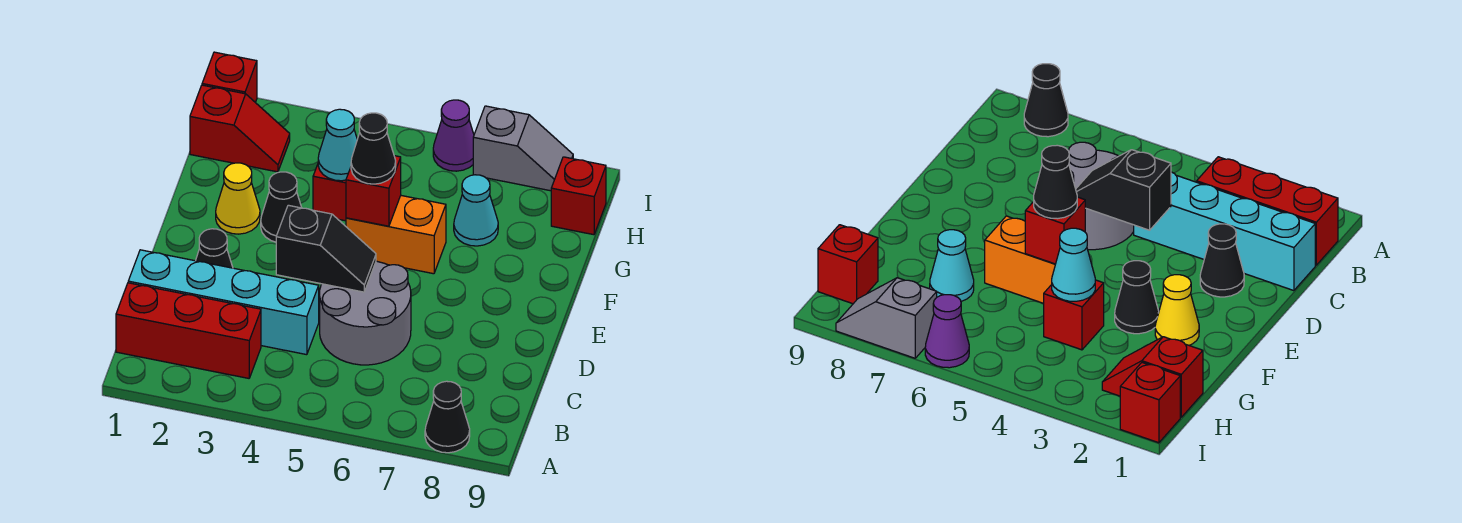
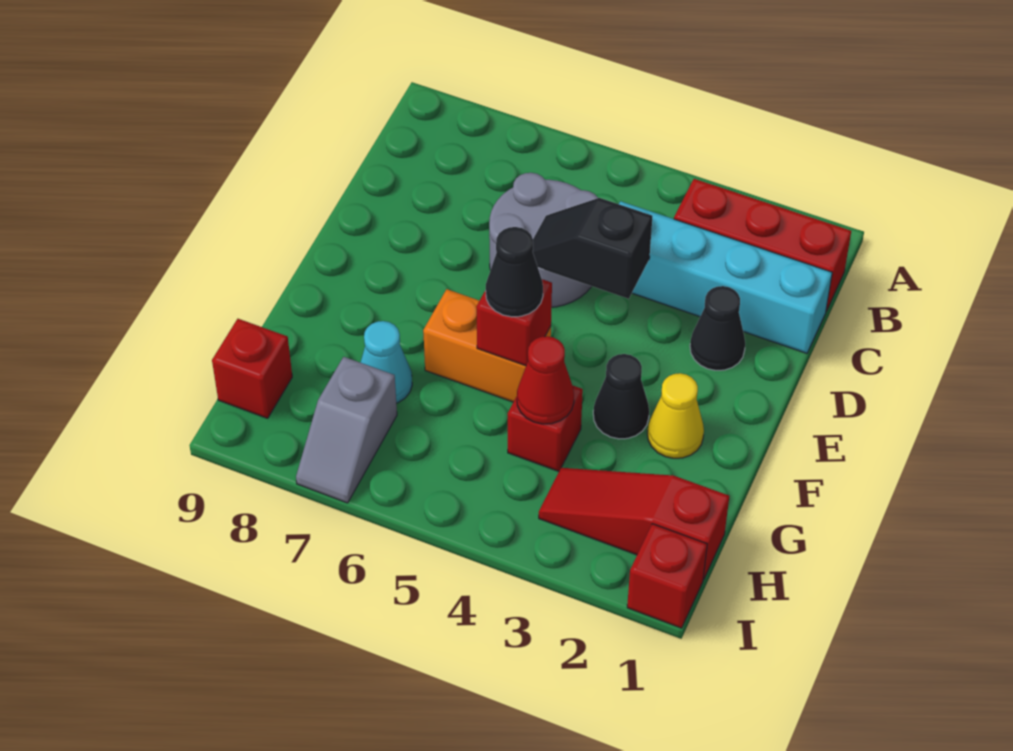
black cone A8 level 1 -> none
cyan cone G4 level 2 -> red cone G4 level 2
red slope H1:H2 level 1 top 1 -> red slope H1:H3 level 1 top 1
purple cone I6 level 1 -> none
grey slope I7:I8 level 1 top 7 -> grey slope H7:I7 level 1 top H

